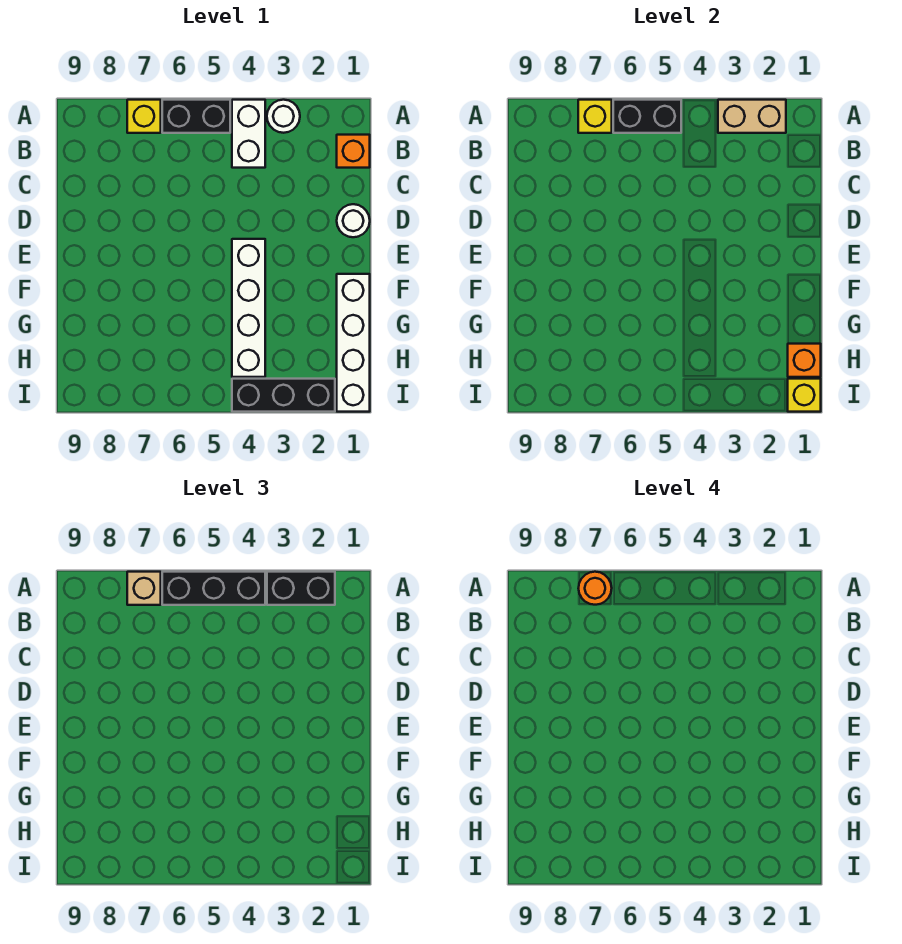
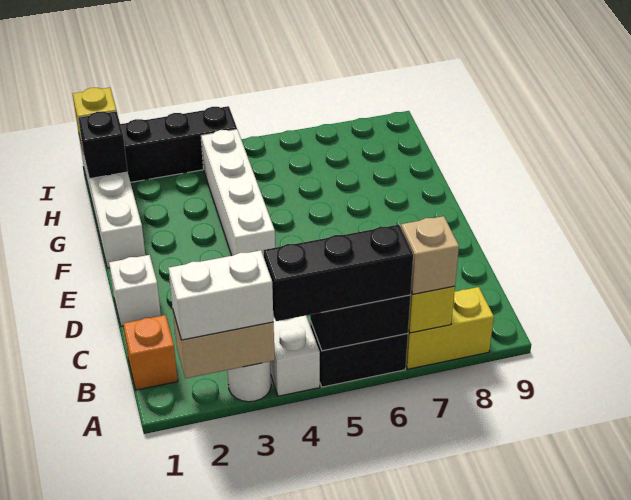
black brick A2:A3 level 3 -> white brick A2:A3 level 3
yellow brick A7 level 1 -> yellow brick A7:A8 level 1
orange round brick A7 level 4 -> none
white round brick D1 level 1 -> white brick D1 level 1
orange brick H1 level 2 -> black brick H1 level 2

